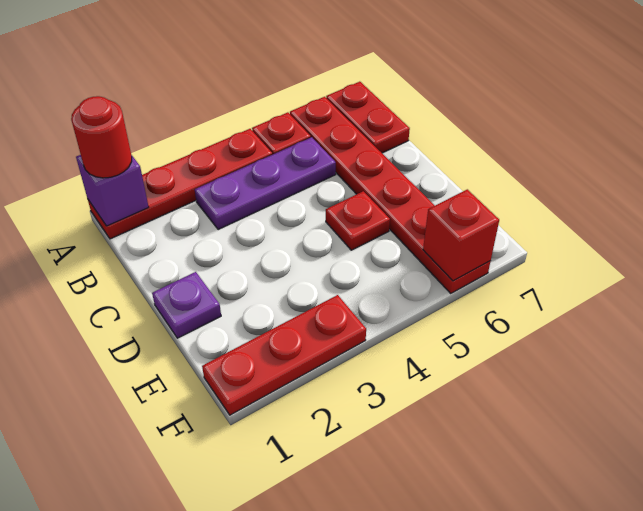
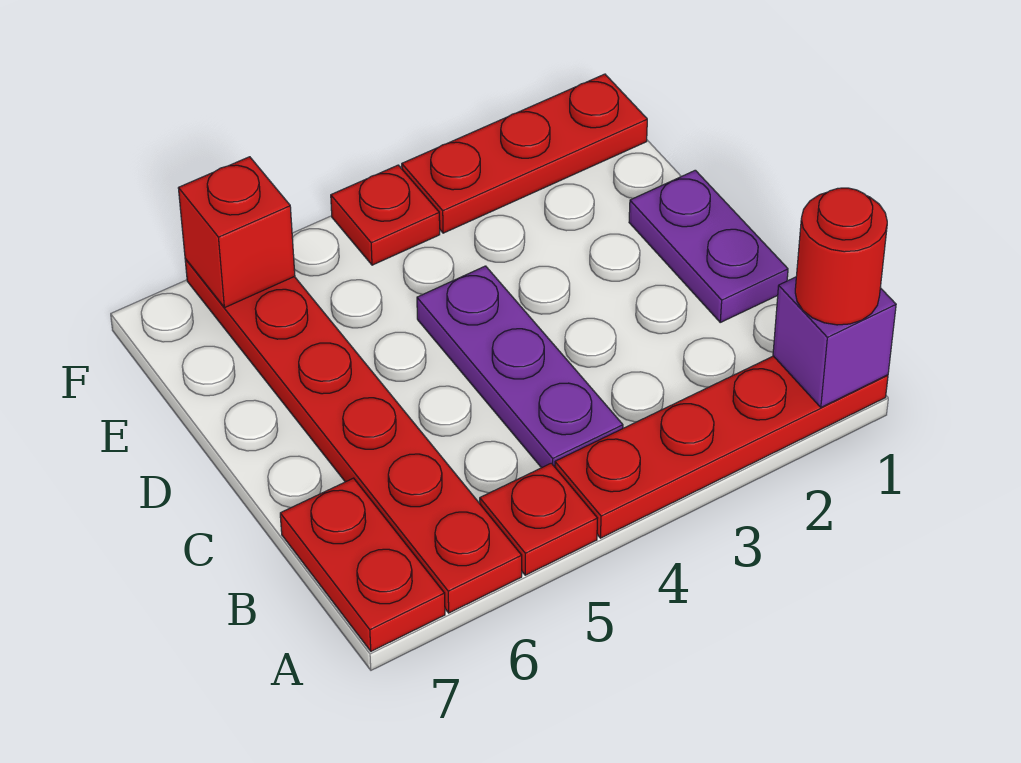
purple plate B3:B5 level 1 -> purple plate B4:D4 level 1
purple plate D1 level 1 -> purple plate C1:D1 level 1
red plate D5 level 1 -> red plate F4 level 1

